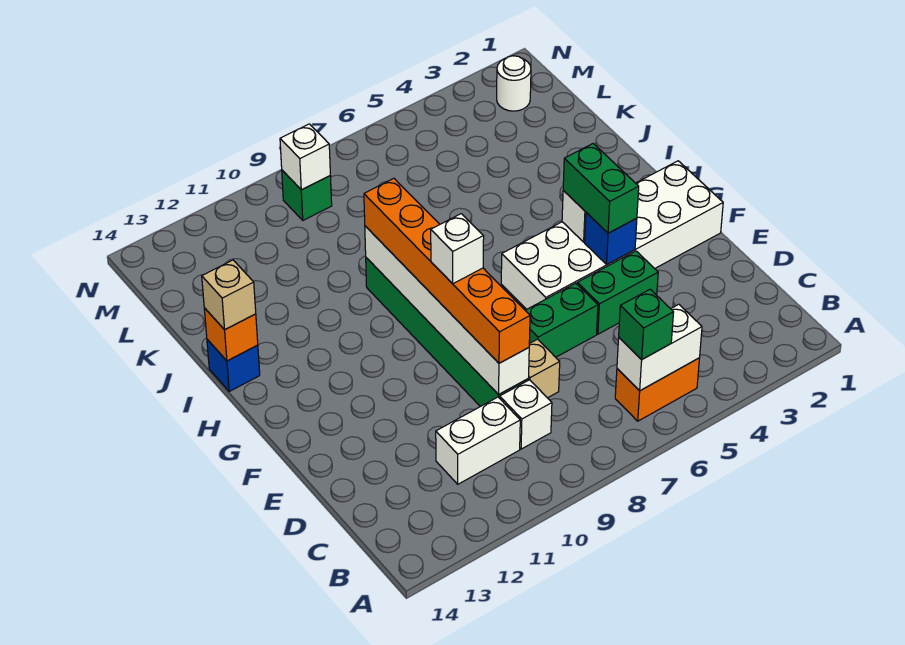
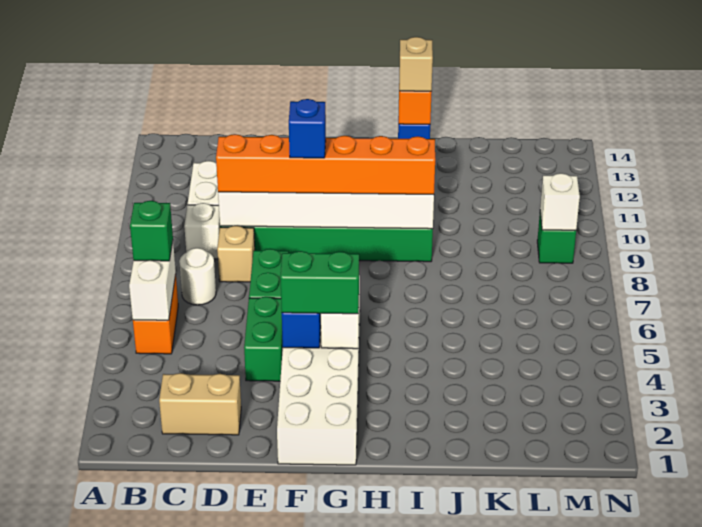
none -> tan brick C2:D2 level 1
white brick F9 level 4 -> blue brick F9 level 4
white round brick M2 level 1 -> white round brick C7 level 1

